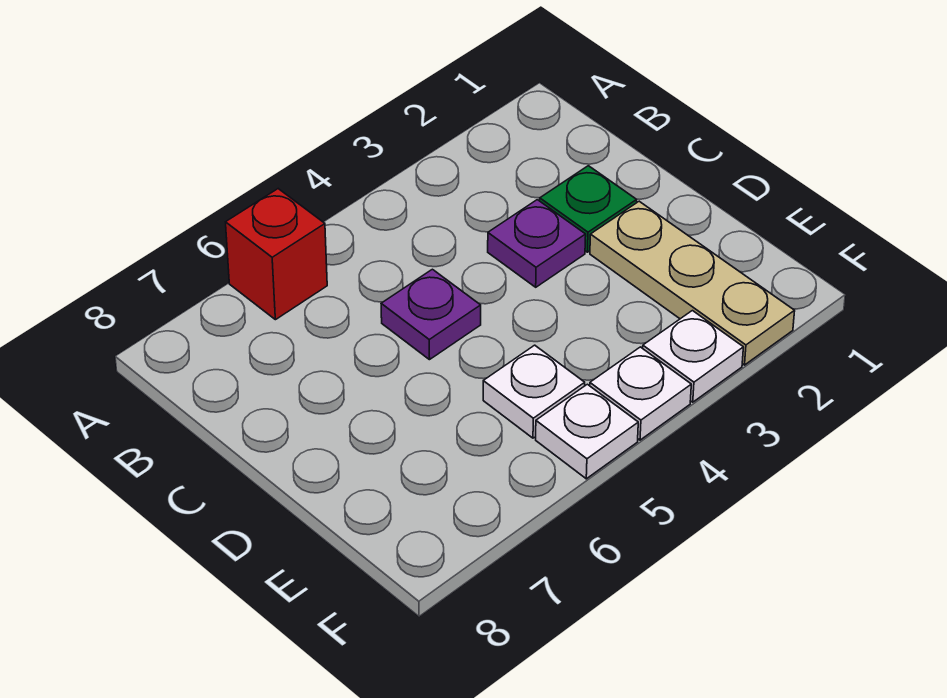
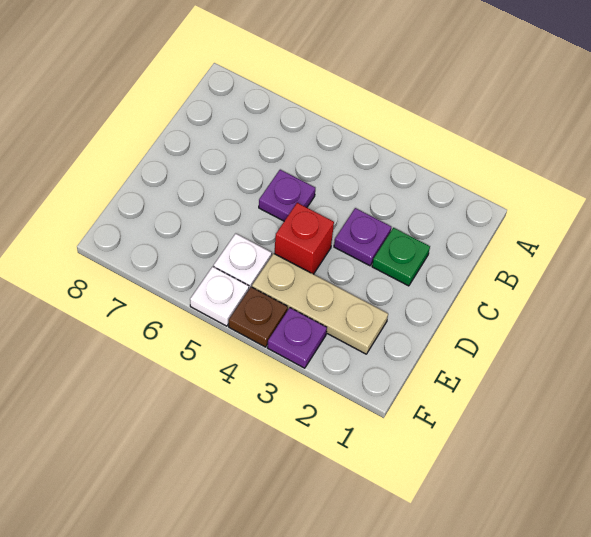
red brick A6 level 1 -> red brick D4 level 1
tan plate D2:F2 level 1 -> tan plate E2:E4 level 1
white plate F3 level 1 -> purple plate F3 level 1
white plate F4 level 1 -> brown plate F4 level 1

